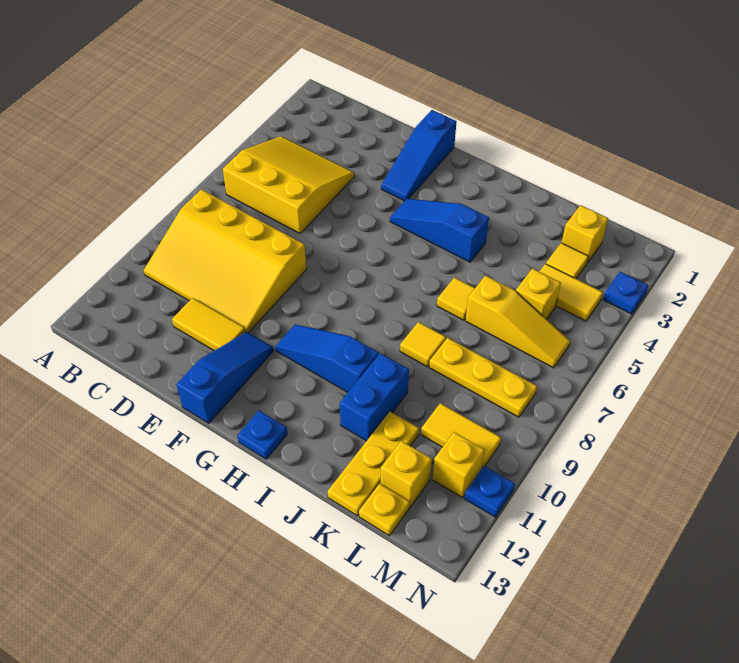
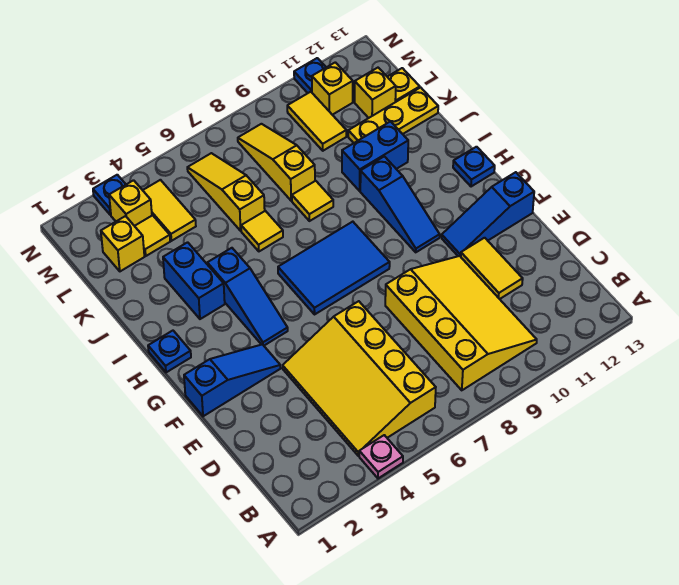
none -> pink plate A4 level 1
yellow slope B4:D6 level 1 top 6 -> yellow slope B4:E6 level 1 top 6
none -> blue tile G6:H8 level 1
none -> blue plate H1 level 1
none -> blue brick I3:J3 level 1
yellow plate K8:M8 level 1 -> yellow slope K8:M8 level 1 top K
yellow brick L5 level 1 -> yellow brick M3 level 1

